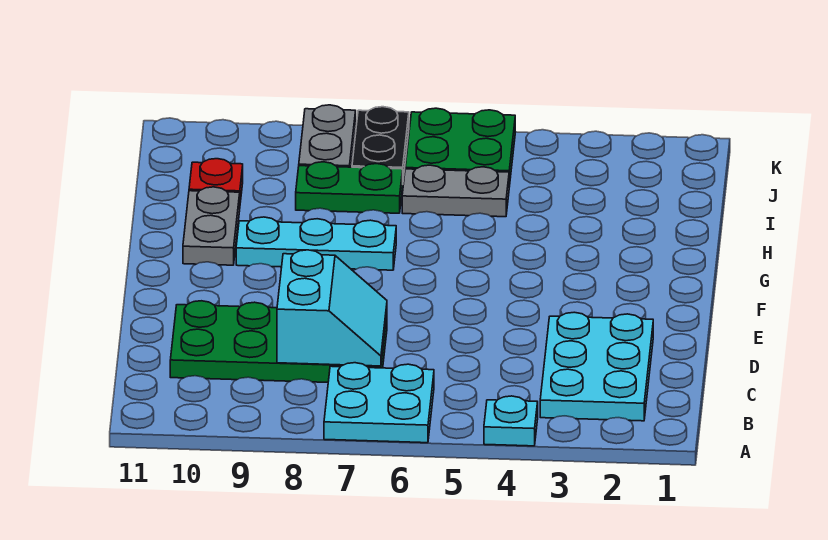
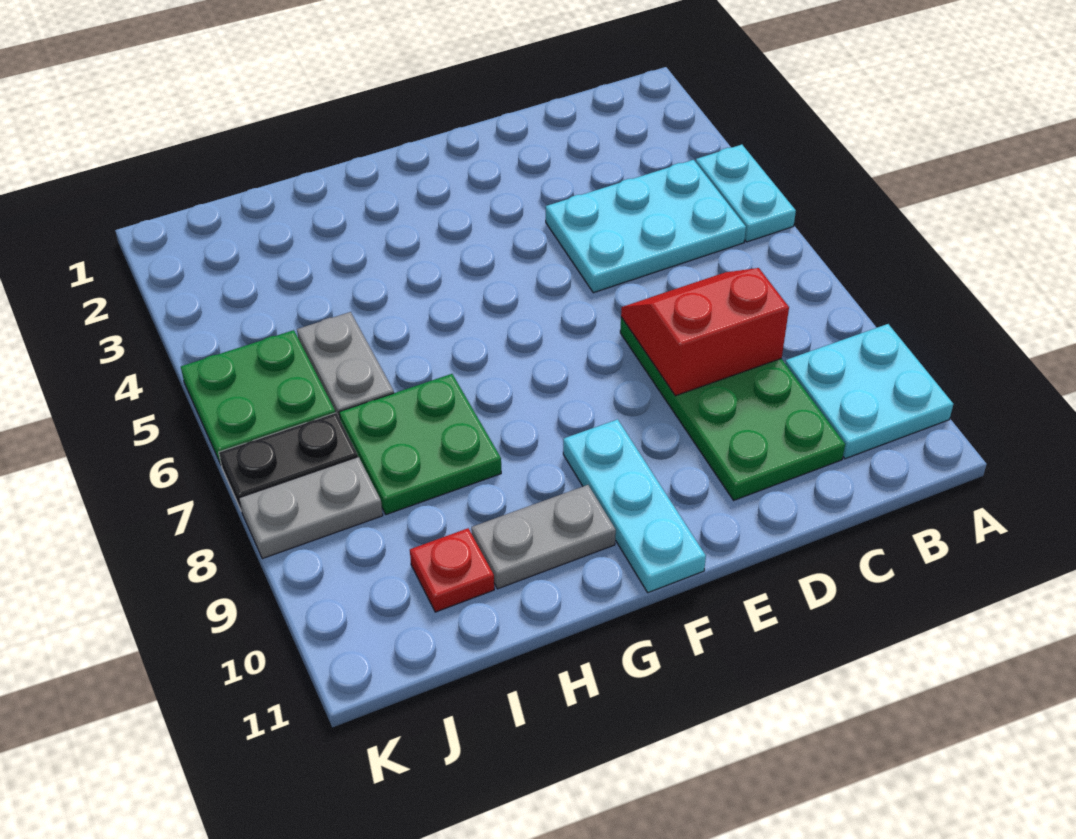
cyan plate A4 level 1 -> cyan plate A4:A5 level 1
cyan plate A6:B7 level 1 -> cyan plate A9:B10 level 1
cyan plate B2:D3 level 1 -> cyan plate B4:D5 level 1
cyan slope C7:D8 level 2 top 8 -> red slope C7:D8 level 2 top 8
cyan plate G7:G9 level 1 -> cyan plate F9:F11 level 1
green plate I7:I8 level 1 -> green plate H7:I8 level 1

